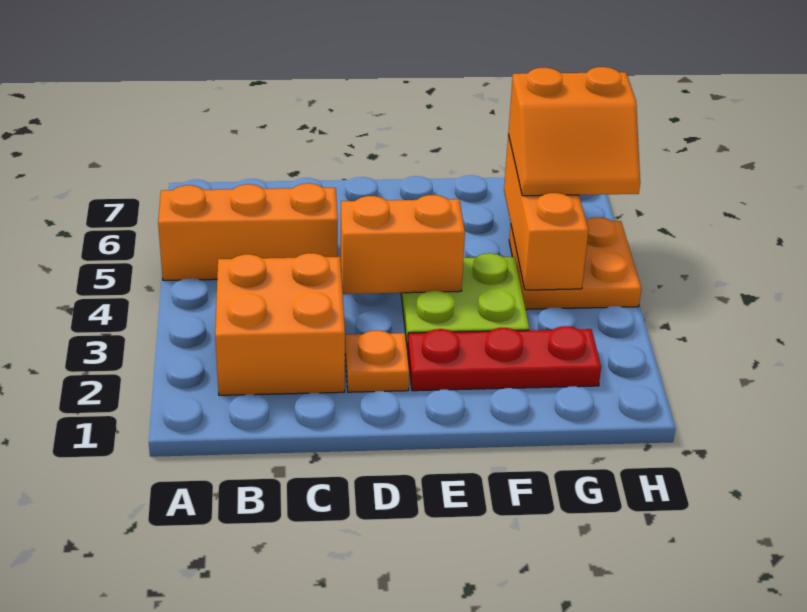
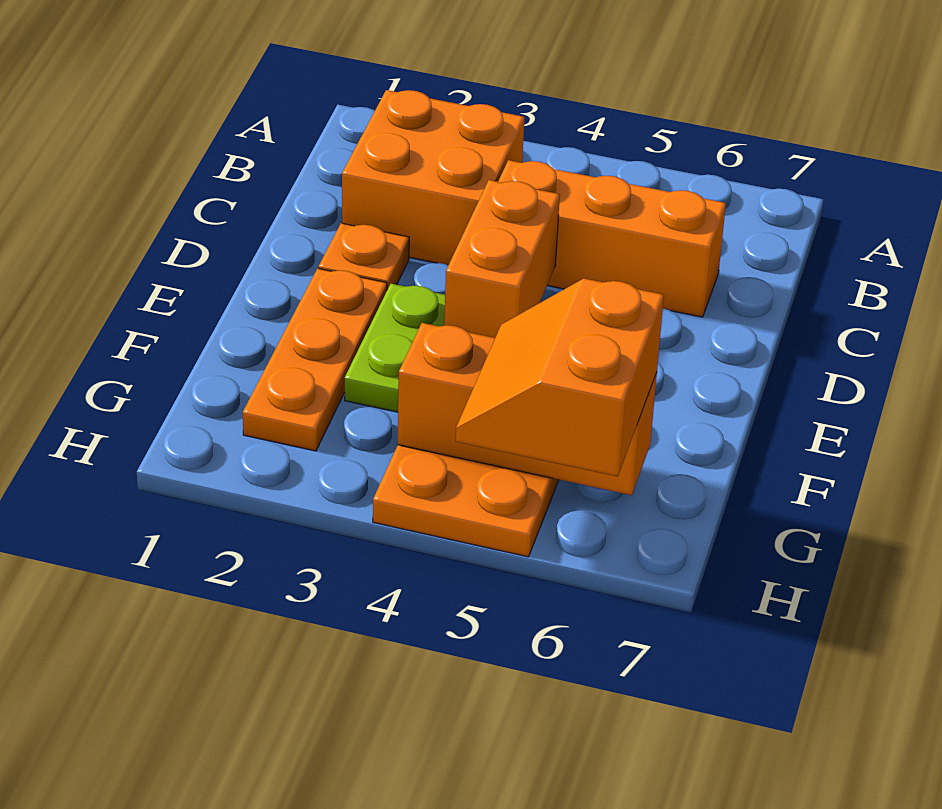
orange brick A5:C5 level 1 -> orange brick C4:C6 level 1
red plate E2:G2 level 1 -> orange plate E2:G2 level 1

